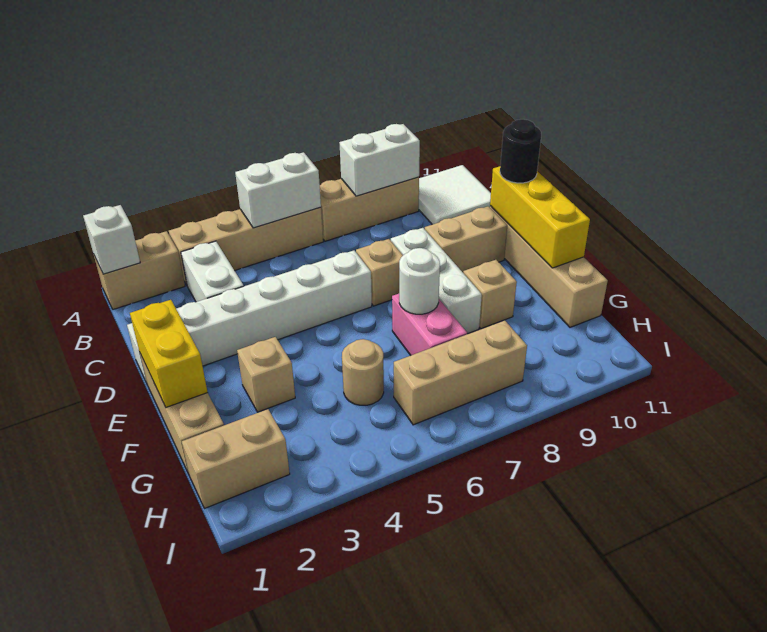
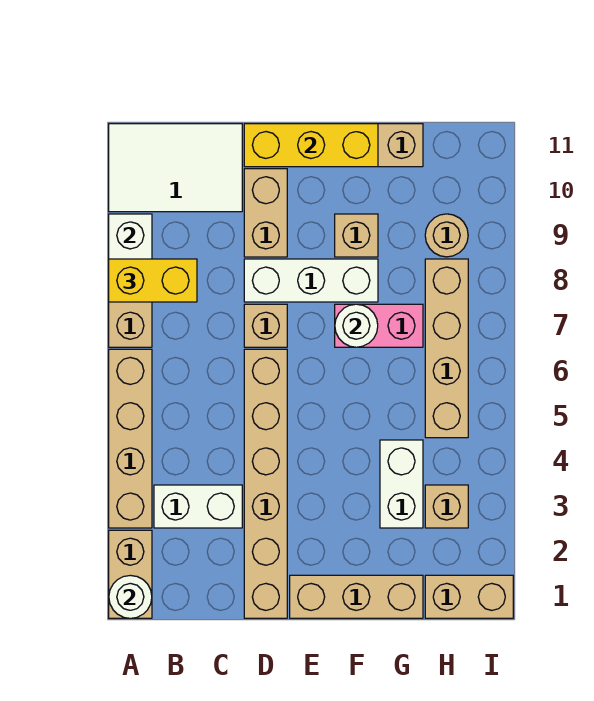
white brick A1 level 2 -> white round brick A1 level 2
white brick A5:A6 level 2 -> white brick G3:G4 level 1
white tile A10:B11 level 1 -> white tile A10:C11 level 1
white brick D1:D6 level 1 -> tan brick D1:D6 level 1
black round brick D11 level 3 -> none
yellow brick E1:F1 level 2 -> yellow brick A8:B8 level 3
tan brick F3 level 1 -> tan brick H3 level 1
tan round brick G5 level 1 -> tan round brick H9 level 1
tan brick H1:H2 level 1 -> tan brick H1:I1 level 1
tan brick H6:H8 level 1 -> tan brick H5:H8 level 1

